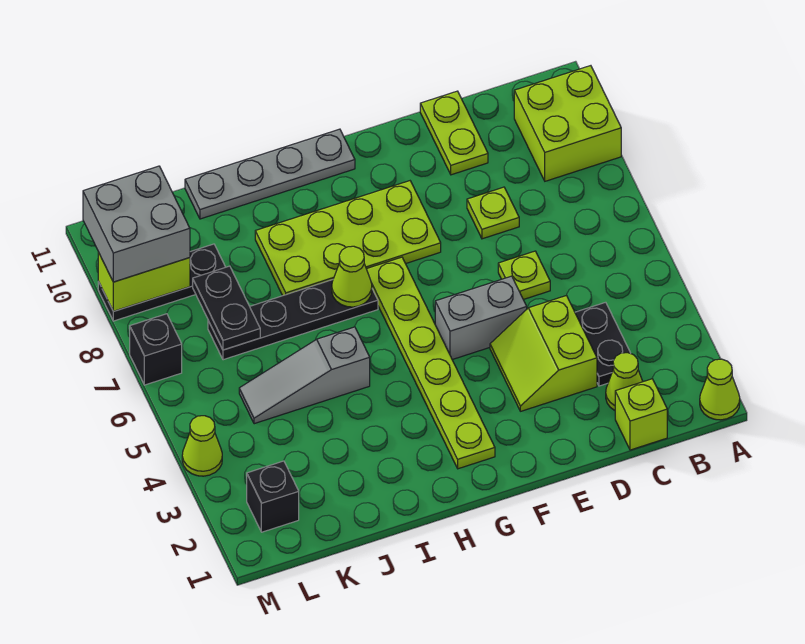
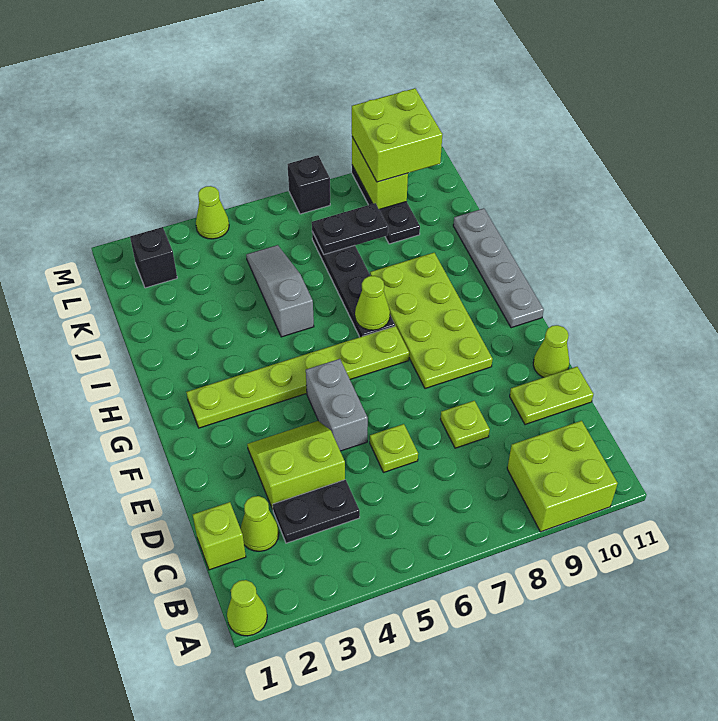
none -> lime cone E11 level 1
grey brick L9:M10 level 3 -> lime brick L9:M10 level 3

